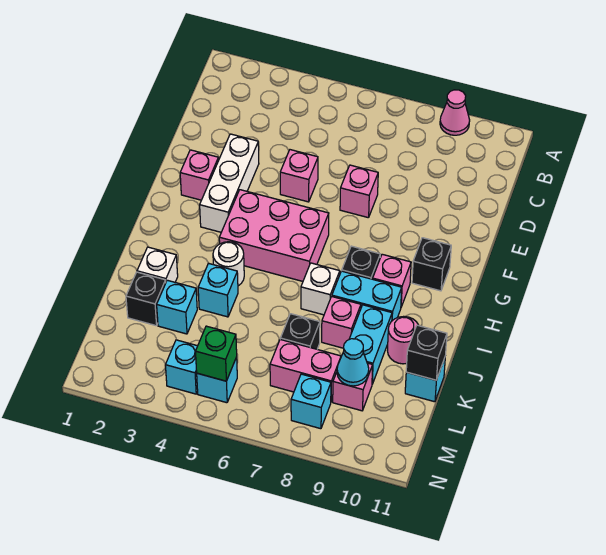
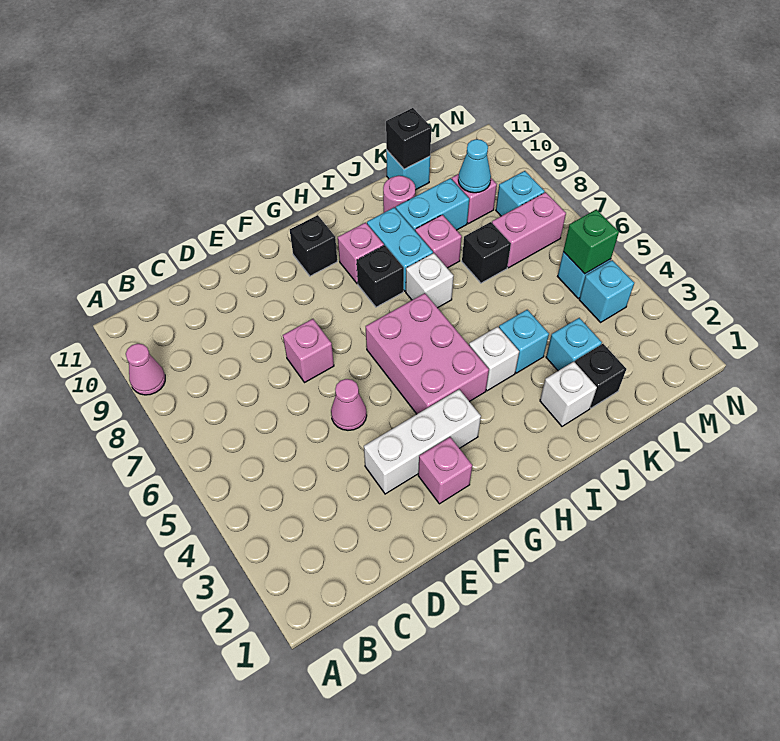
pink brick E5 level 1 -> pink cone E5 level 1
white round brick I4 level 1 -> white brick I4 level 1
pink brick L7:L8 level 1 -> pink brick L7:M7 level 1

